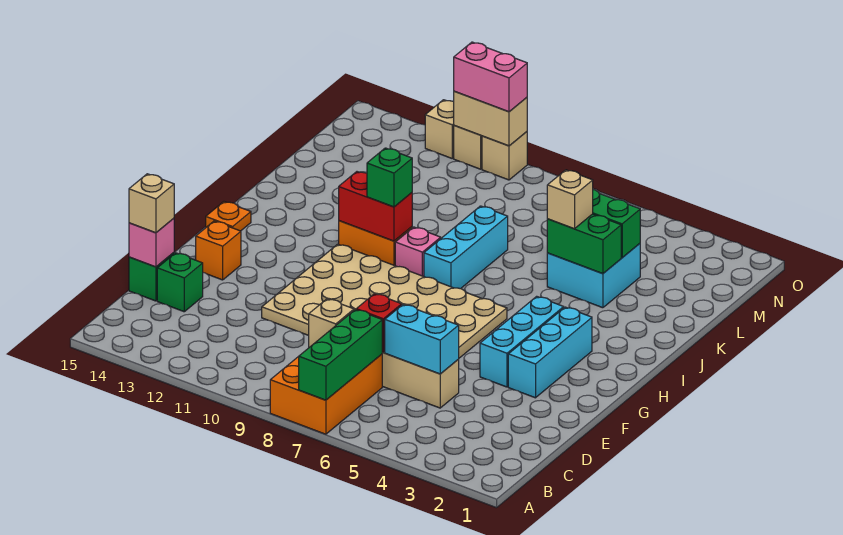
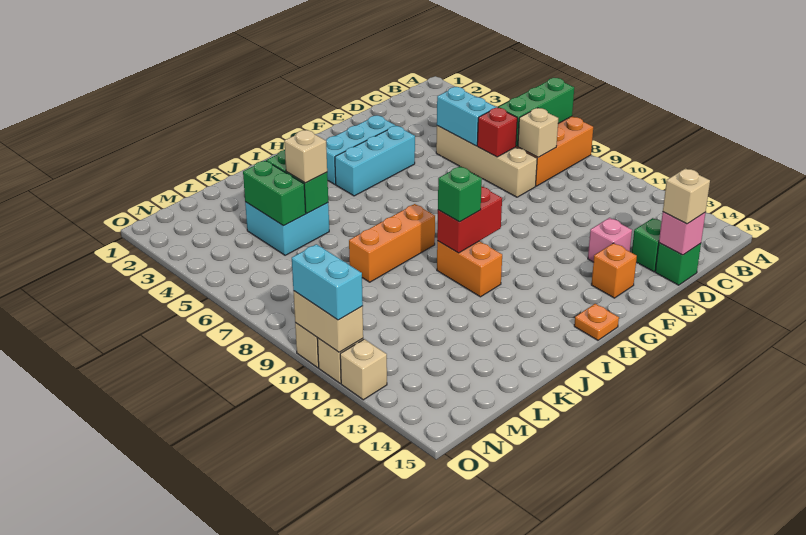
tan plate E6:H11 level 1 -> none
cyan brick I8:K8 level 1 -> orange brick I8:K8 level 1
pink brick I9 level 1 -> pink brick E13 level 1
red brick I10:I11 level 2 -> red brick H10:I10 level 2
pink brick O10:O11 level 3 -> cyan brick O10:O11 level 3

